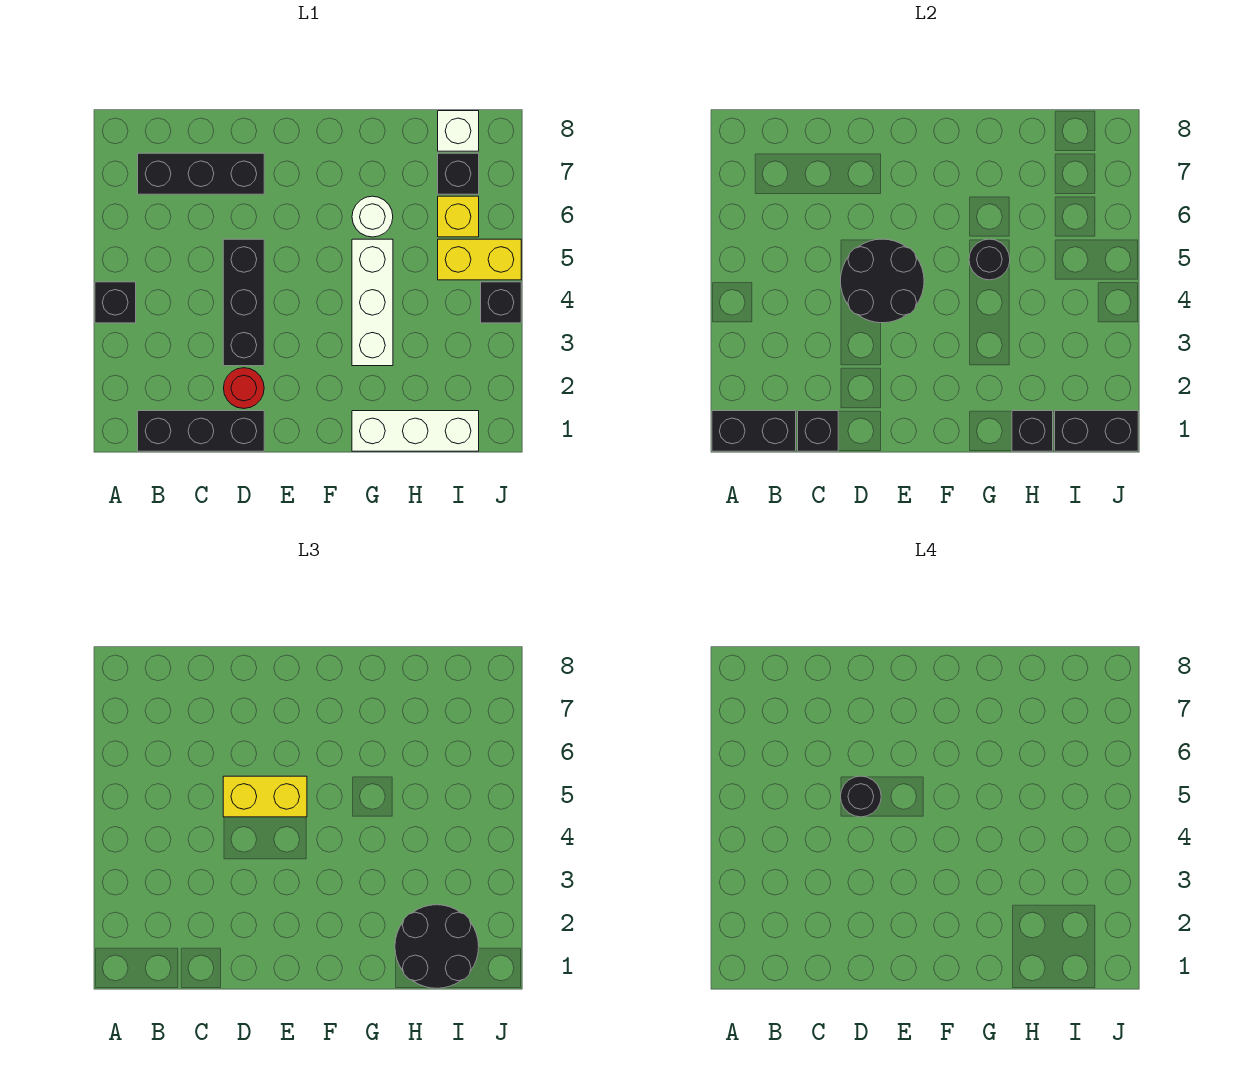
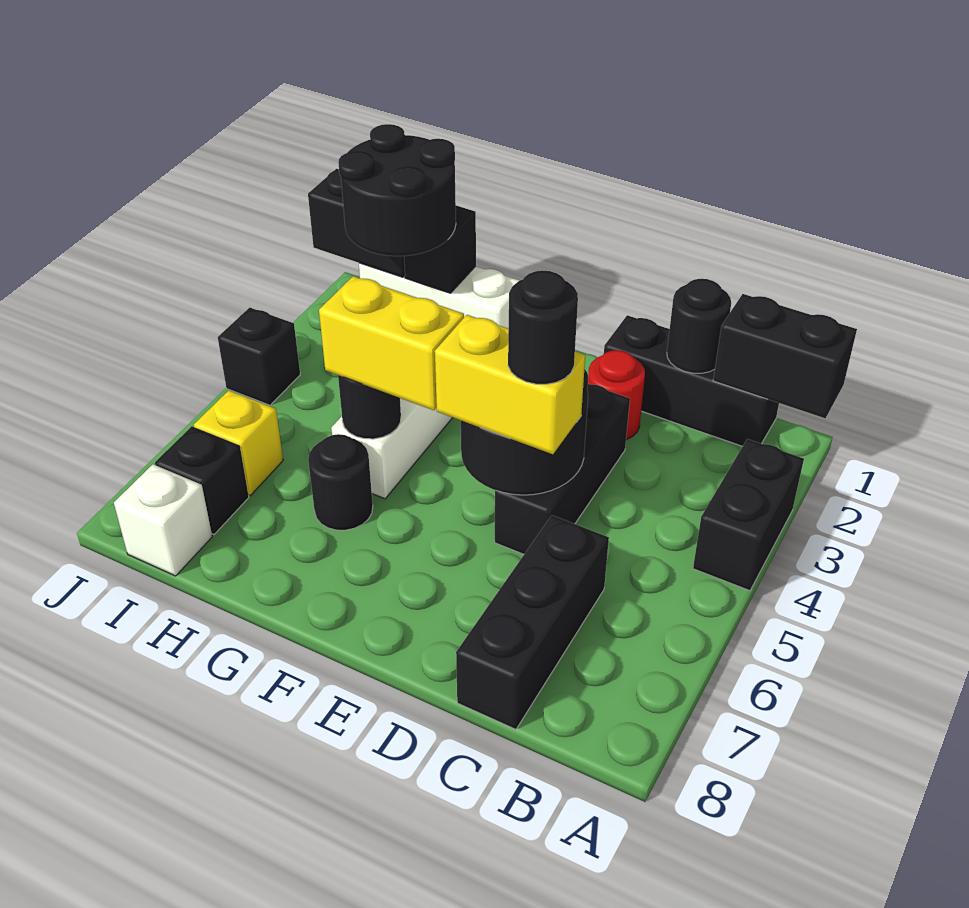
black brick A4 level 1 -> black brick A3:A4 level 1
black brick B7:D7 level 1 -> black brick C6:C8 level 1
black brick C1 level 2 -> black round brick C1 level 2
white round brick G6 level 1 -> black round brick G6 level 1
yellow brick I5:J5 level 1 -> yellow brick F5:G5 level 3

